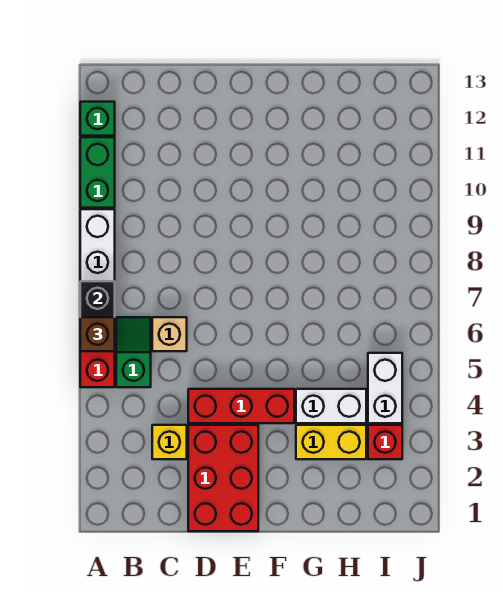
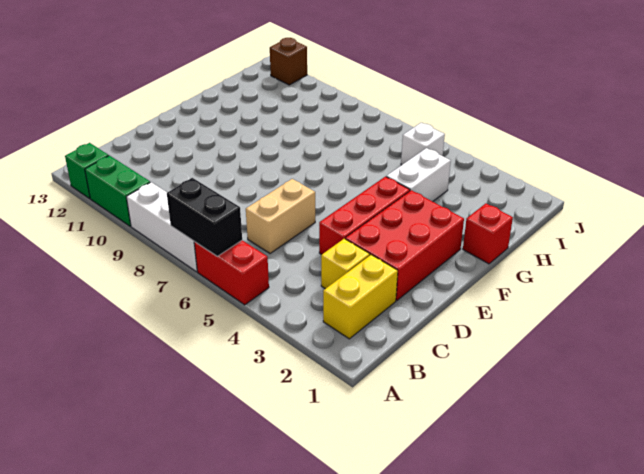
brown brick A6 level 3 -> brown brick J12 level 1
green slope B5:B6 level 1 top 5 -> none
tan brick C6 level 1 -> tan brick C6:D6 level 1
red brick D1:E3 level 1 -> red brick D2:F3 level 1
yellow brick G3:H3 level 1 -> yellow brick B2:C2 level 1
red brick I3 level 1 -> red brick G1 level 1
white brick I4:I5 level 1 -> white brick I5 level 1

